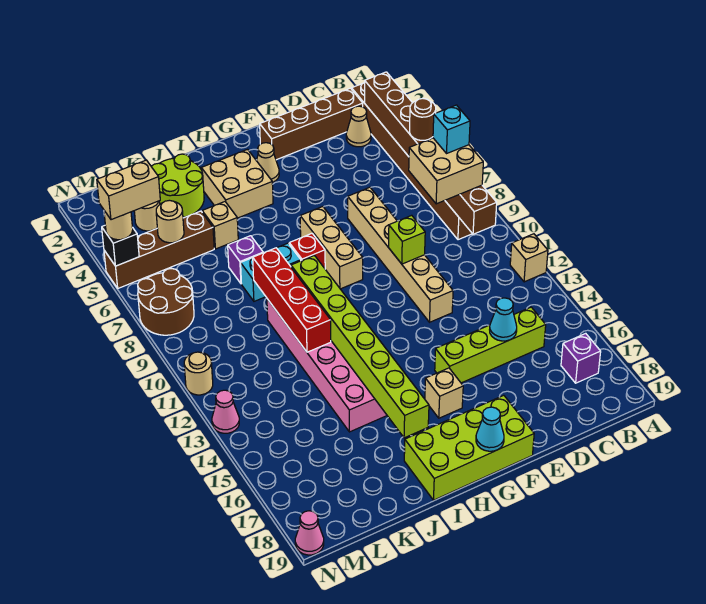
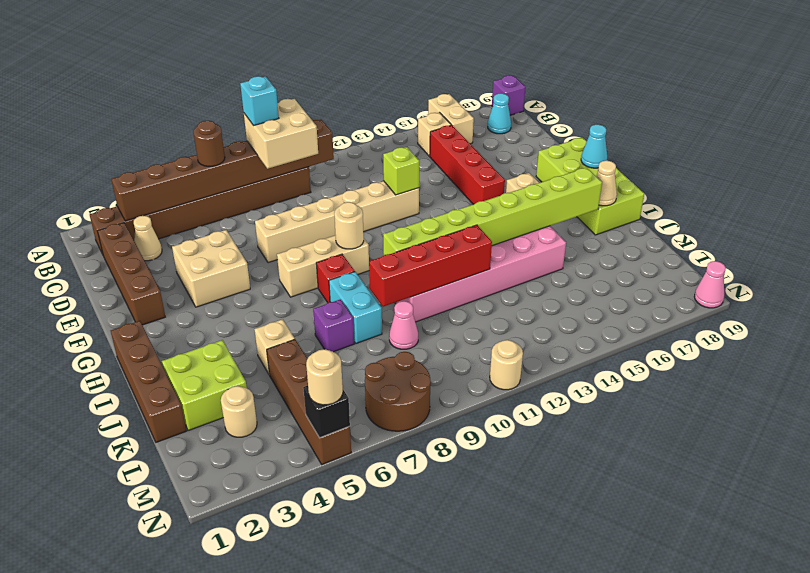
tan brick A12 level 1 -> tan brick B15 level 1
purple brick B17 level 1 -> purple brick A19 level 1
lime brick C15:F15 level 1 -> red brick C15:F15 level 1
cyan cone D15 level 2 -> cyan cone B18 level 1
lime brick E10 level 2 -> lime brick E12 level 2
tan cone G3 level 1 -> tan cone I18 level 2
none -> brown brick H1:K1 level 1
tan brick H3:I4 level 1 -> tan brick E4:F5 level 1
lime round brick J2:K3 level 1 -> lime brick J2:K3 level 1
tan round brick L5 level 2 -> tan round brick G9 level 2
tan brick M5:N5 level 4 -> tan brick A16:B16 level 1
pink cone N13 level 1 -> pink cone K9 level 1

